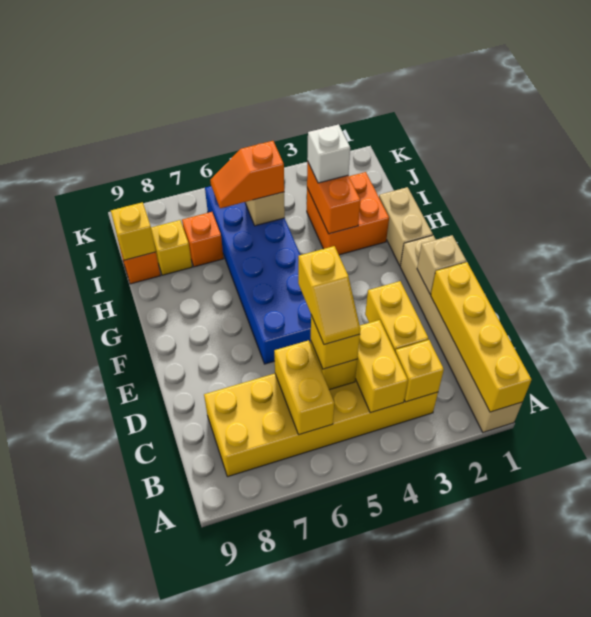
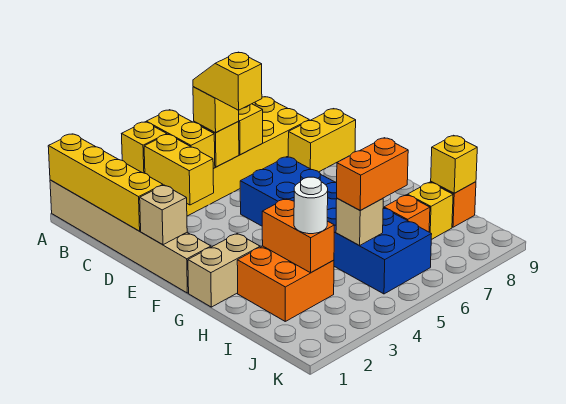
none -> yellow brick D8:D9 level 1
tan brick G1:H1 level 1 -> tan brick G1:G2 level 1
white brick I3 level 3 -> white round brick I3 level 3
orange slope I5:I6 level 3 top 5 -> orange brick I5:I6 level 3

